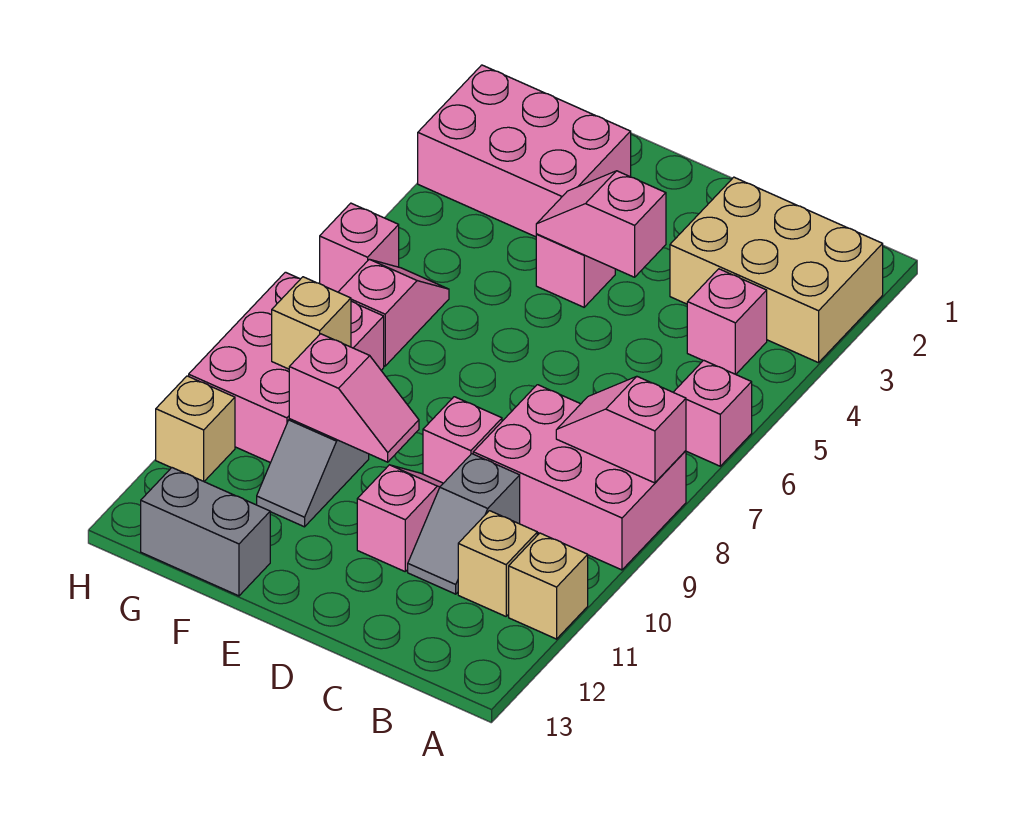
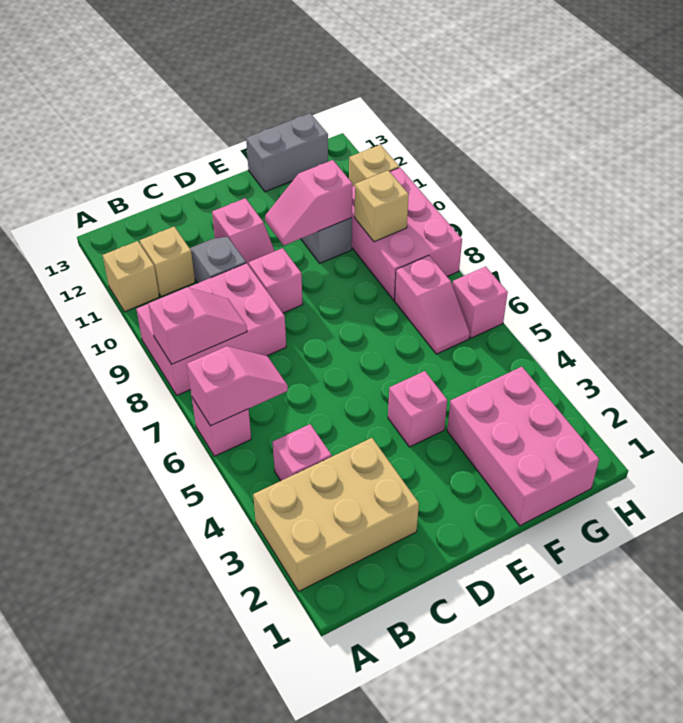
pink slope D4:E4 level 2 top D -> pink slope A6:B6 level 2 top A
pink brick F2:H3 level 1 -> pink brick F1:G3 level 1

